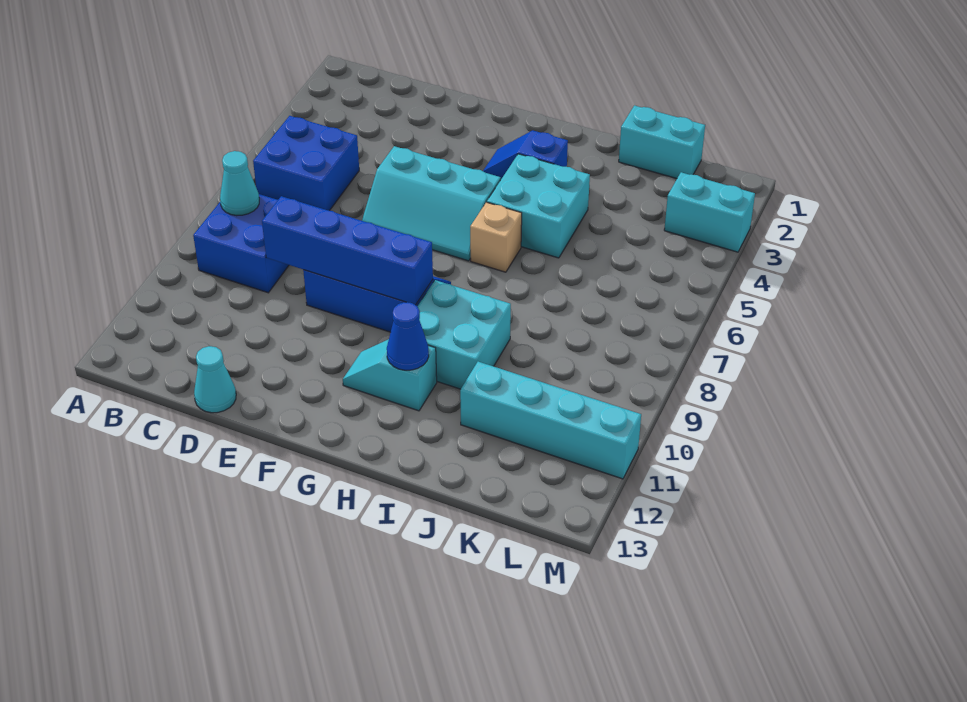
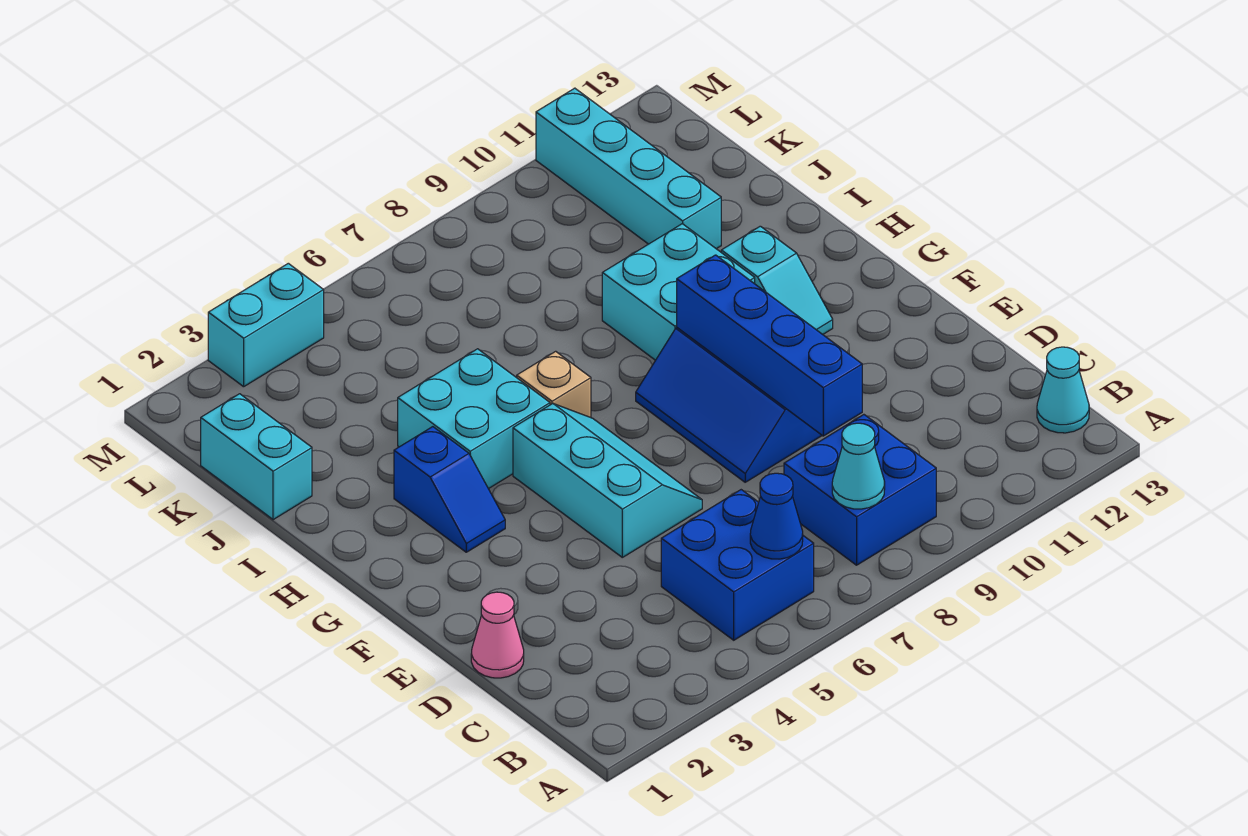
none -> pink cone D1 level 1
cyan cone D13 level 1 -> cyan cone B13 level 1
blue cone H11 level 2 -> blue cone B6 level 2
cyan brick L3:M3 level 1 -> cyan brick M3:M4 level 1

